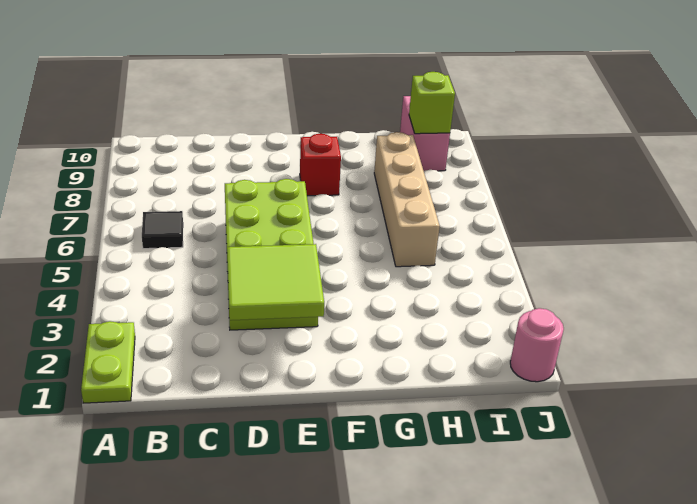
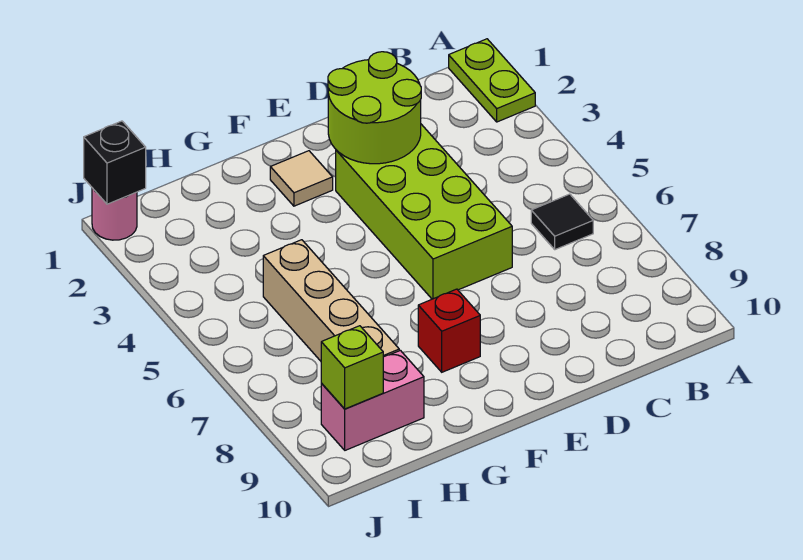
lime tile D2:E3 level 2 -> lime round brick D2:E3 level 2
none -> tan tile F2 level 1
pink brick I9:I10 level 1 -> pink brick H9:I9 level 1
none -> black brick J1 level 2

